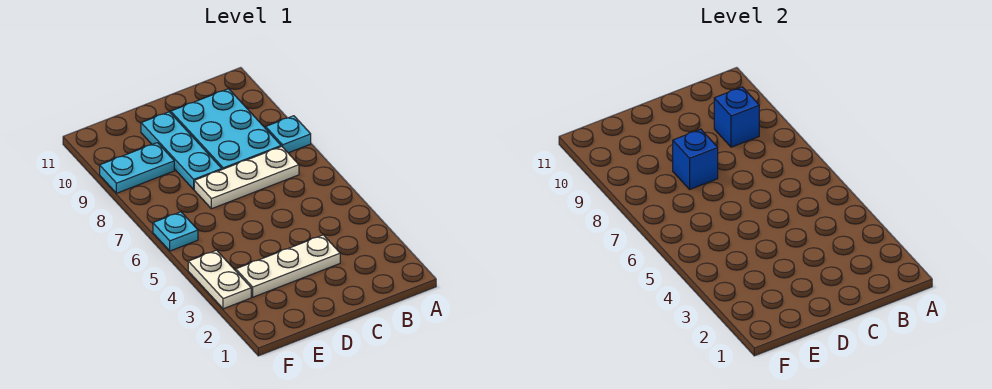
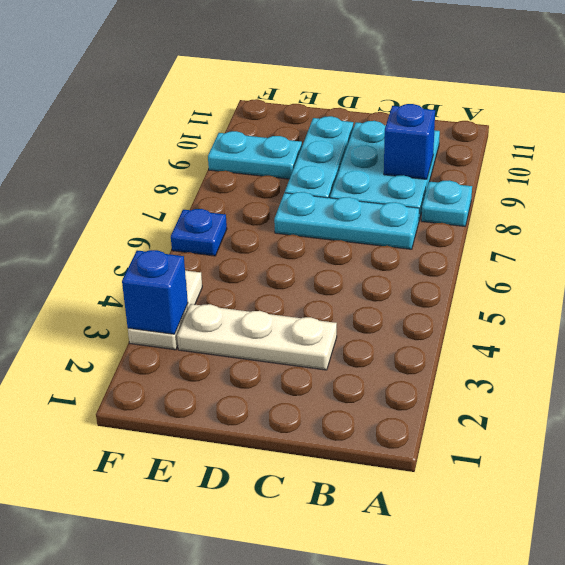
white plate B7:D7 level 1 -> cyan plate B7:D7 level 1
blue brick D8 level 2 -> blue brick F3 level 2
cyan plate F6 level 1 -> blue plate F6 level 1

